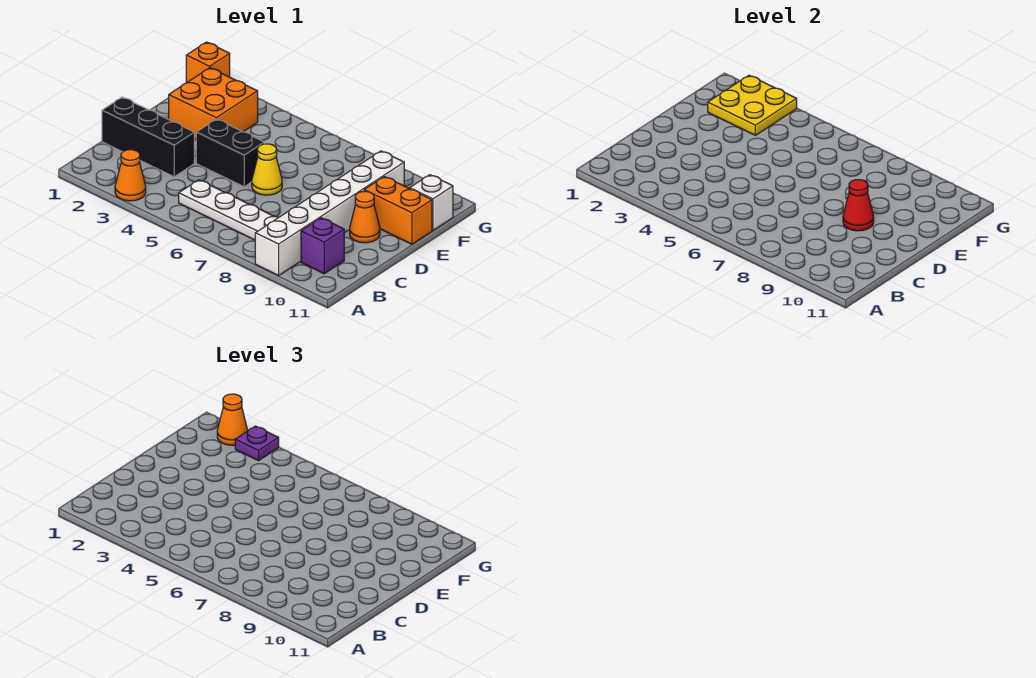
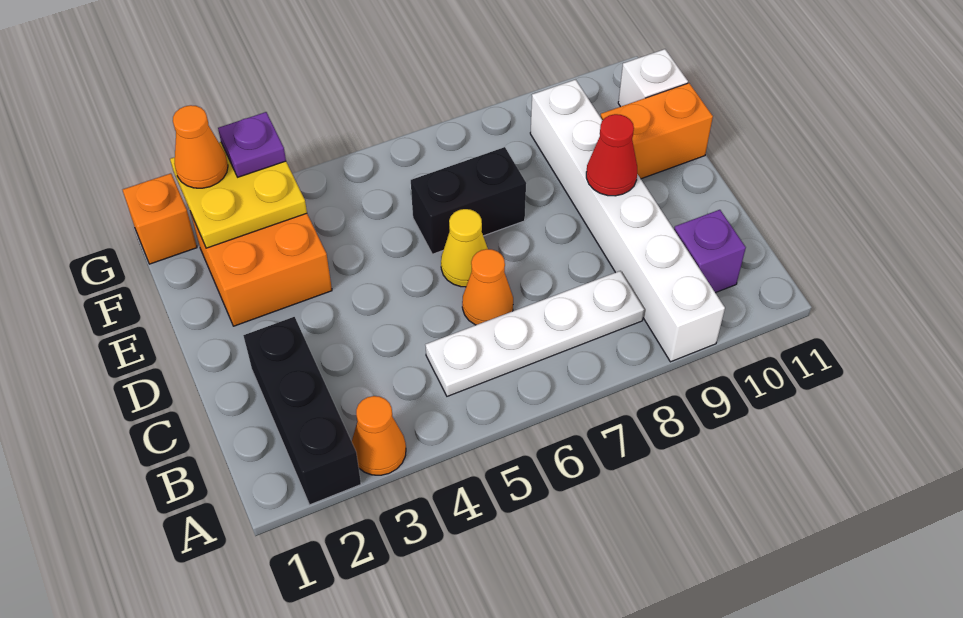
black brick C1:C3 level 1 -> black brick A2:C2 level 1
black brick D4:D5 level 1 -> black brick E6:E7 level 1
orange cone D10 level 1 -> orange cone C6 level 1

